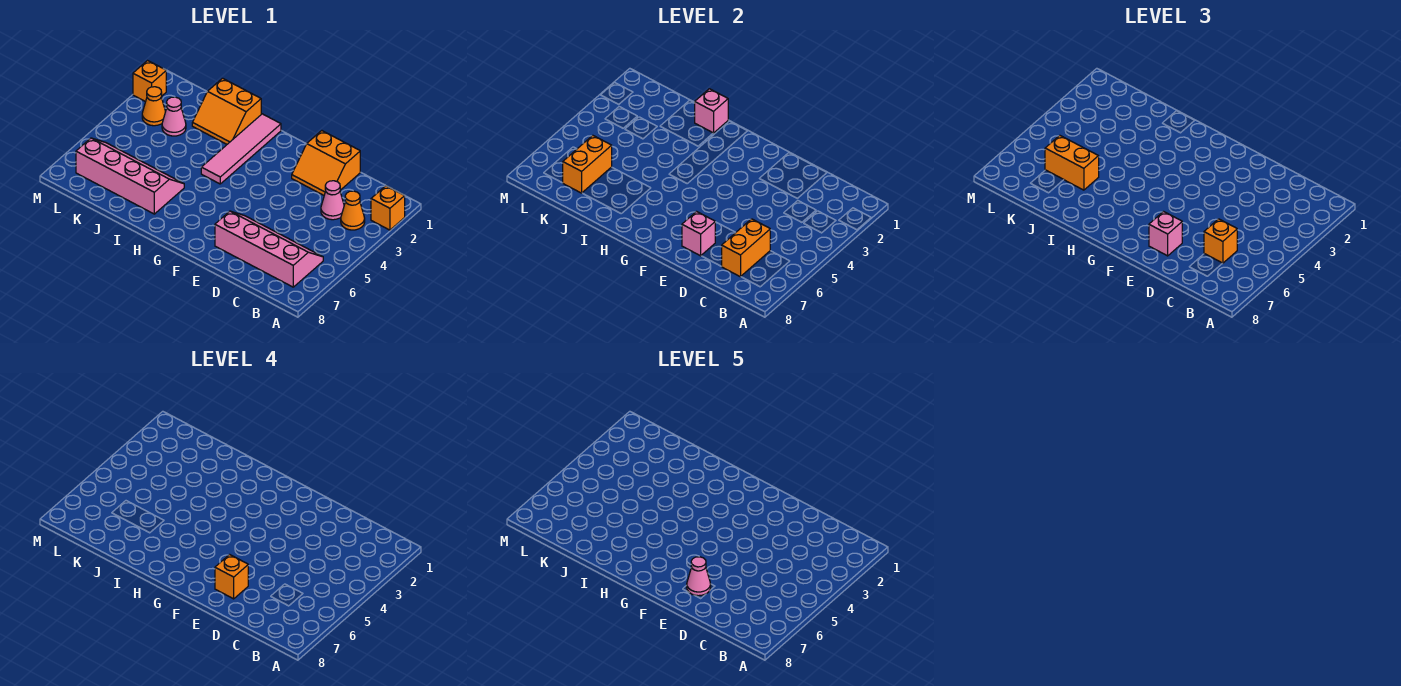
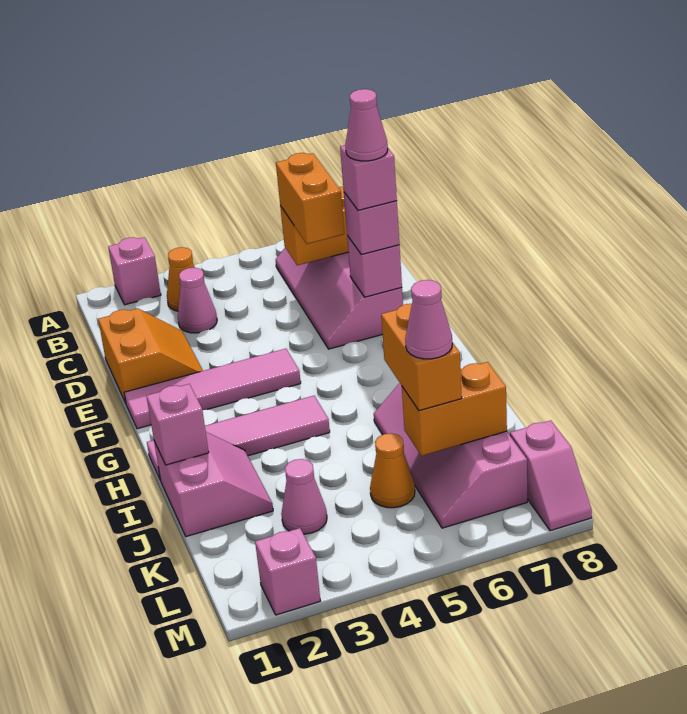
orange brick A2 level 1 -> pink brick A2 level 1
orange brick C6 level 3 -> orange brick C6:D6 level 3
orange brick E7 level 4 -> pink brick E7 level 4
none -> pink tile F1:F4 level 1
orange slope I1:J2 level 1 top 1 -> pink slope I1:J2 level 1 top 1
none -> pink cone K6 level 4
orange cone L3 level 1 -> orange cone K5 level 1
none -> pink slope L8:M8 level 1 top L
orange brick M2 level 1 -> pink brick M2 level 1

